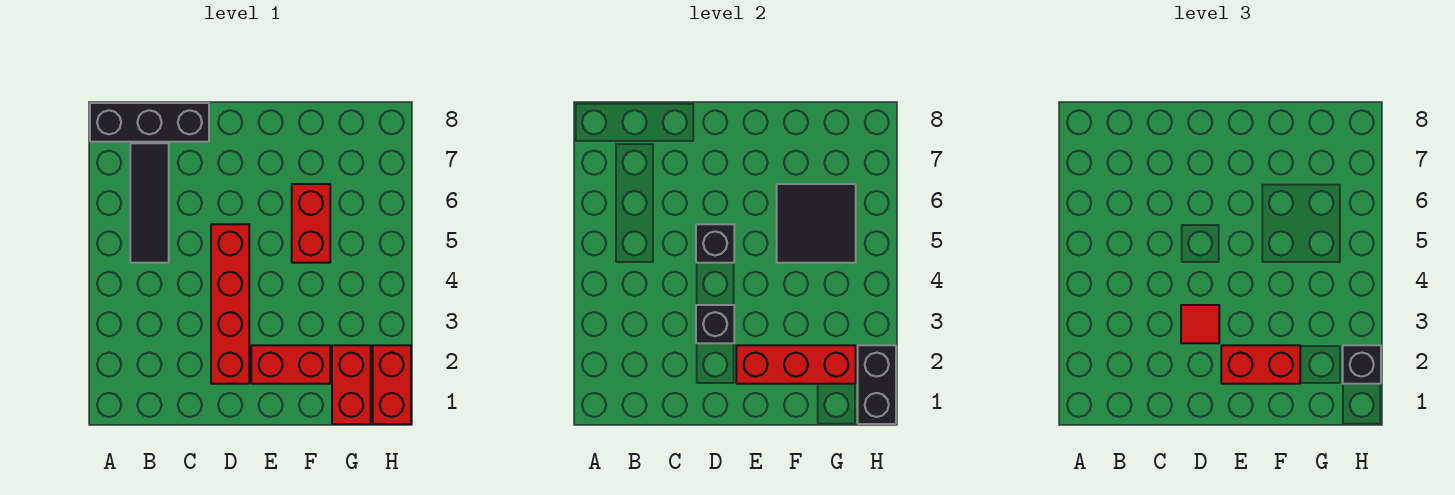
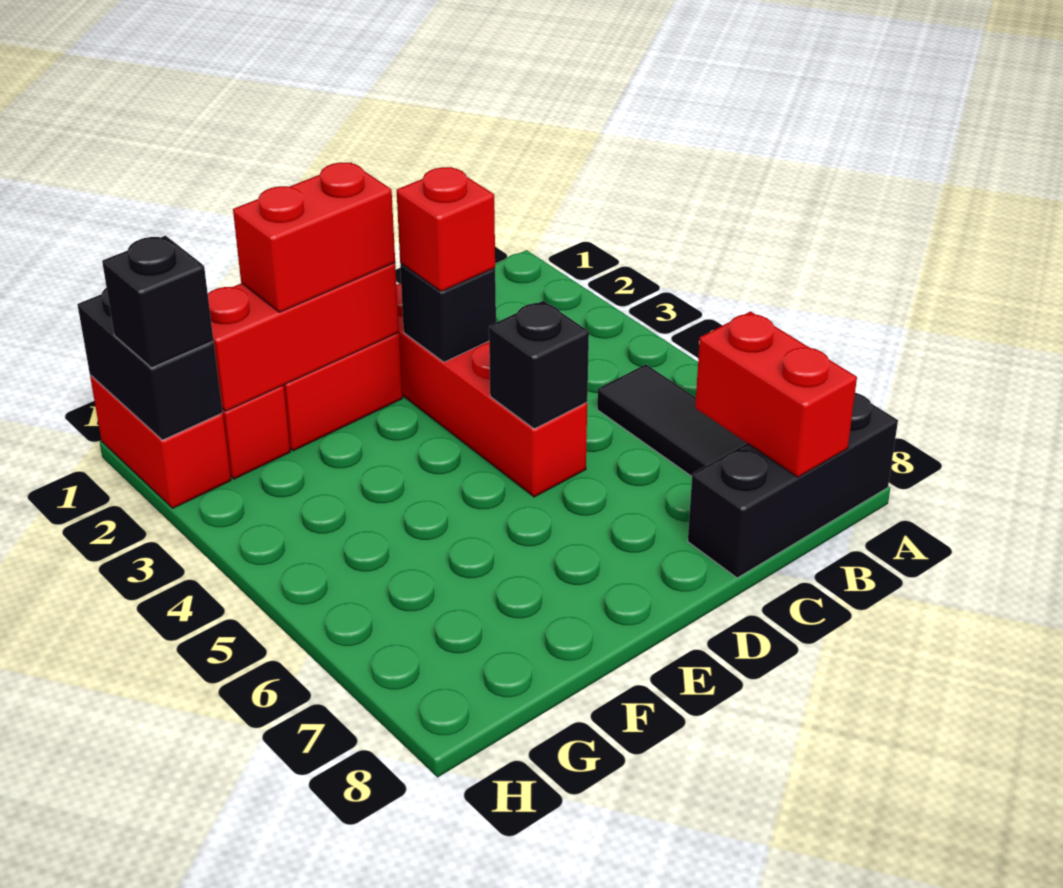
red tile D3 level 3 -> red brick D3 level 3
red brick F5:F6 level 1 -> red brick B7:B8 level 2
black tile F5:G6 level 2 -> none

